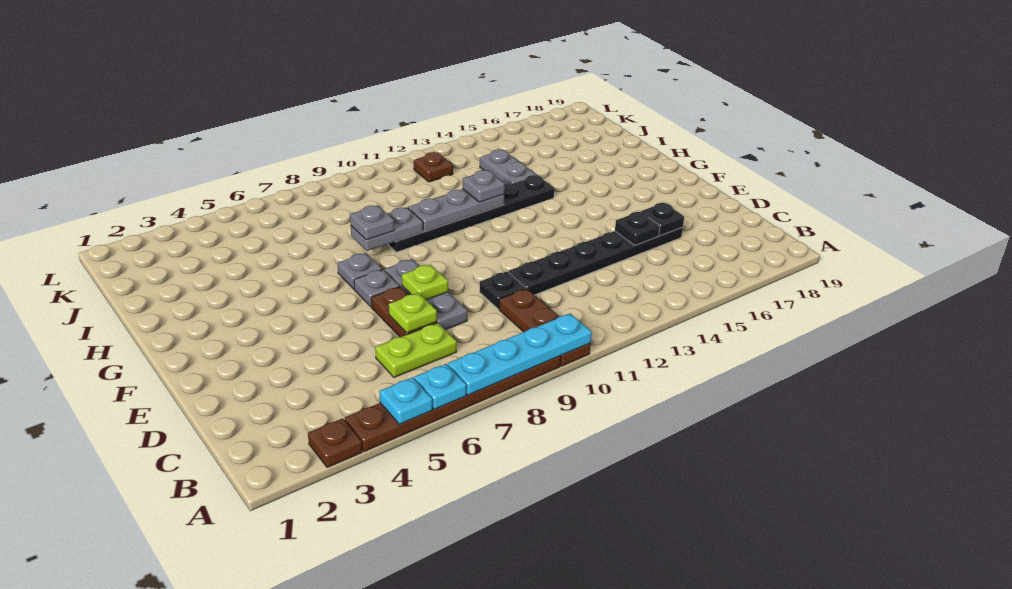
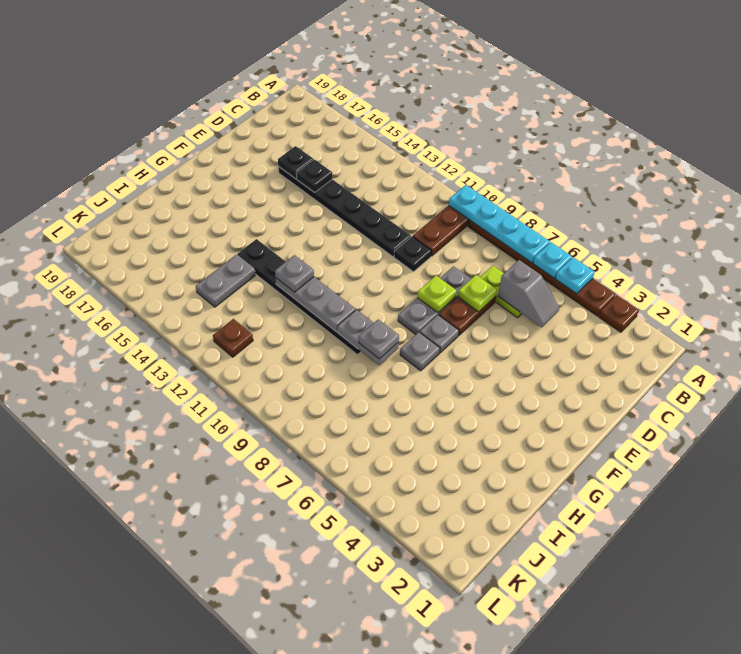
none -> grey slope C5:C6 level 2 top 6

